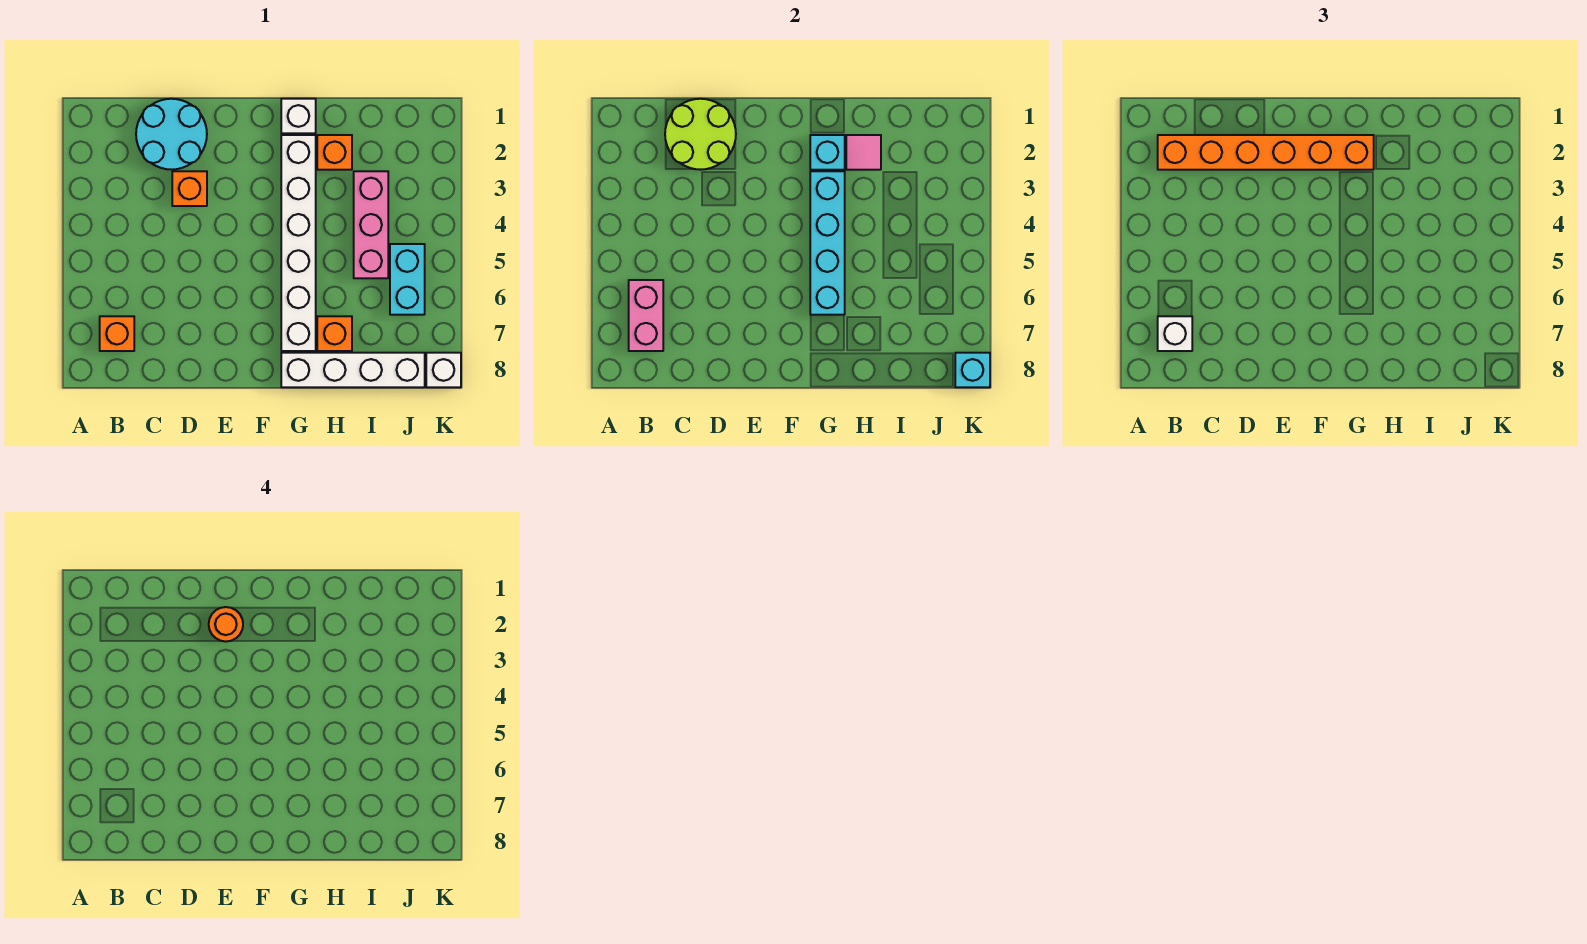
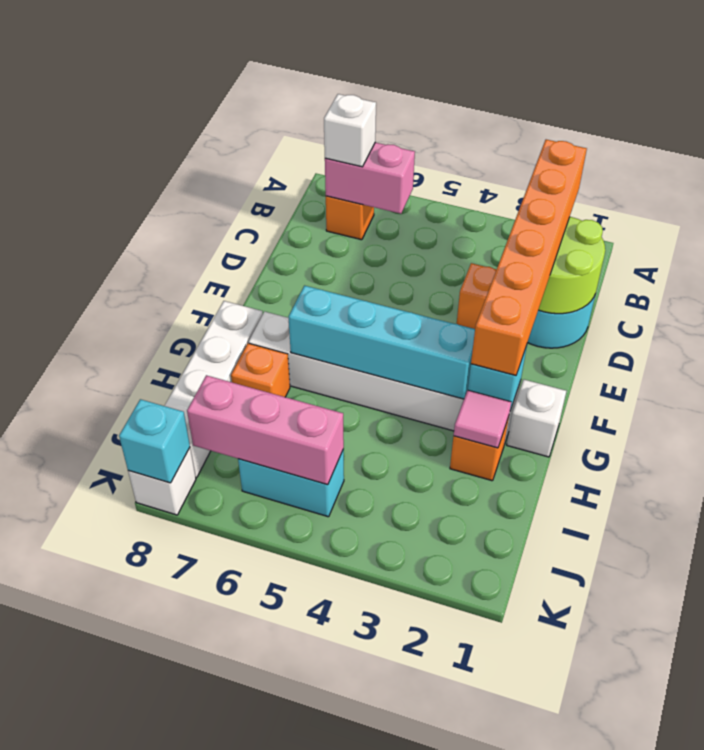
orange round brick E2 level 4 -> none
pink brick I3:I5 level 1 -> pink brick J5:J7 level 2

